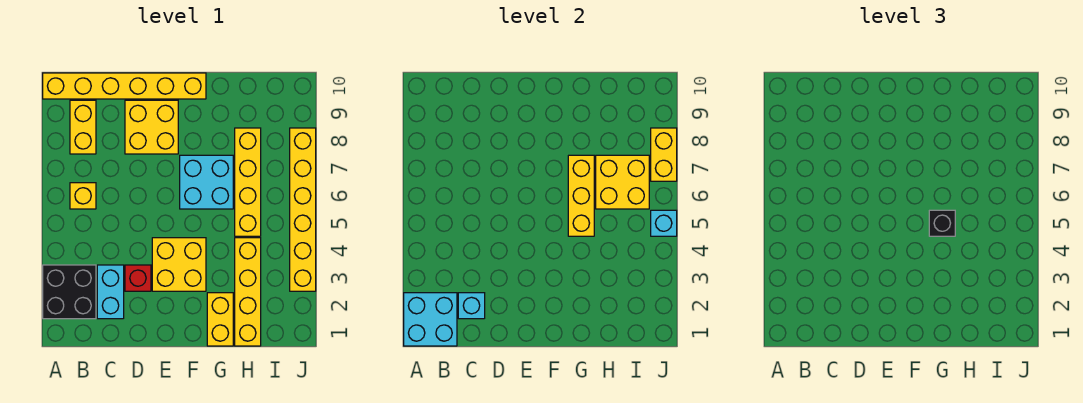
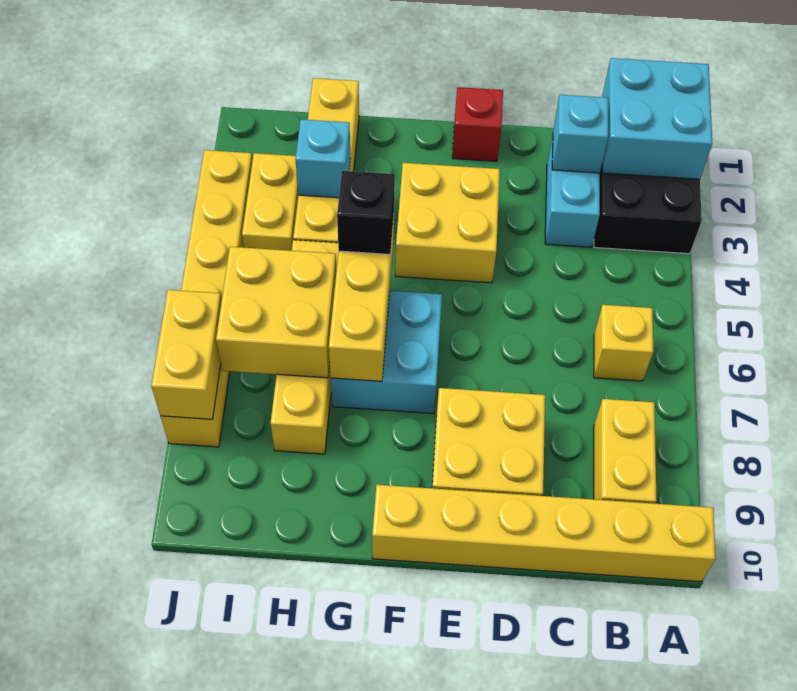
red brick D3 level 1 -> red brick E1 level 1
yellow brick G1:G2 level 1 -> yellow brick I3:I4 level 1
cyan brick J5 level 2 -> cyan brick H3 level 2

